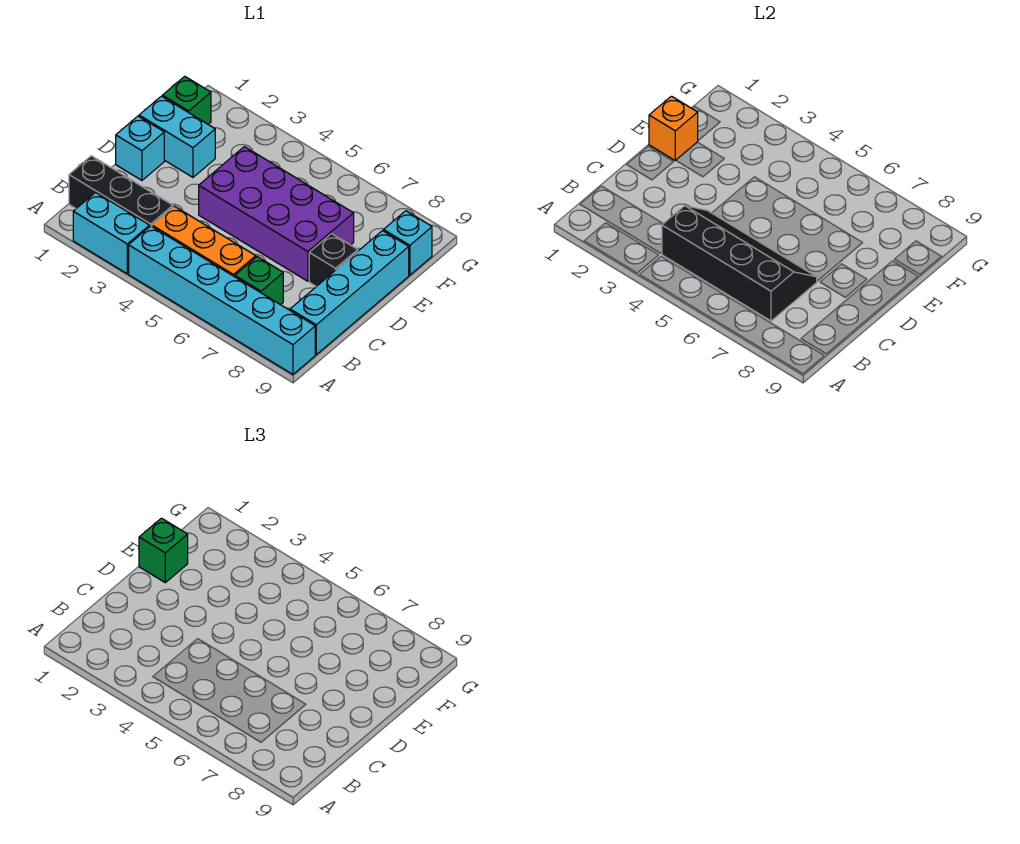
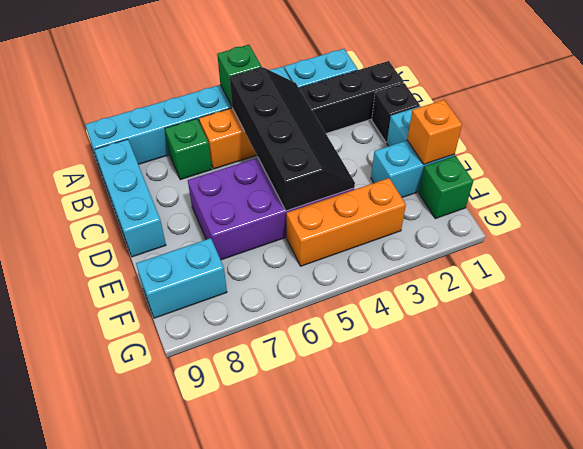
black slope B4:C7 level 2 top B -> black slope B4:E5 level 2 top 5
cyan brick B9:E9 level 1 -> cyan brick B9:D9 level 1
black brick D8 level 1 -> black brick C1 level 1
green brick E1 level 3 -> green brick A5 level 2
none -> orange brick F3:F5 level 1
cyan brick F9 level 1 -> cyan brick F8:F9 level 1

